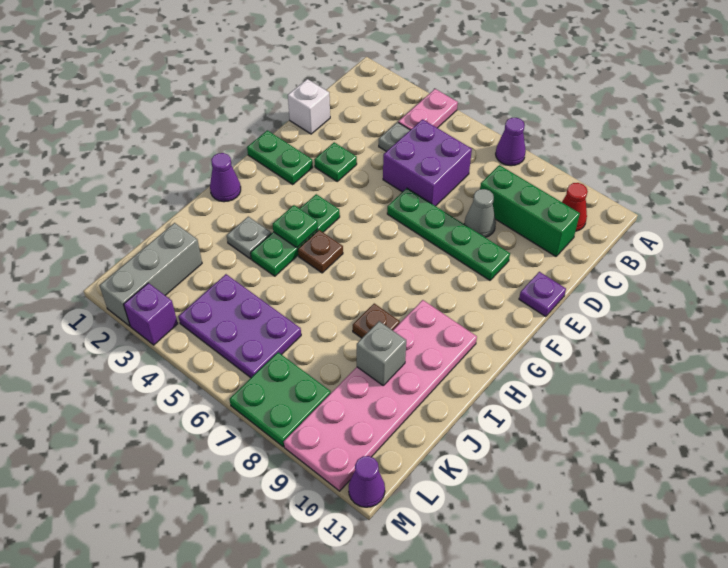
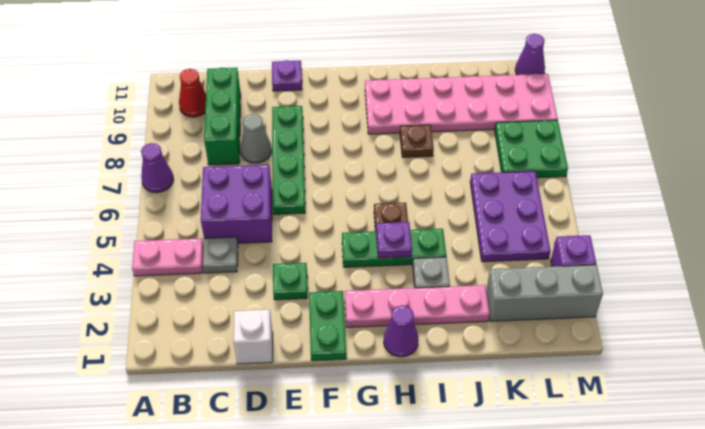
none -> pink plate G2:J2 level 1
green plate H4 level 2 -> purple plate H4 level 2
grey brick J9 level 2 -> none

